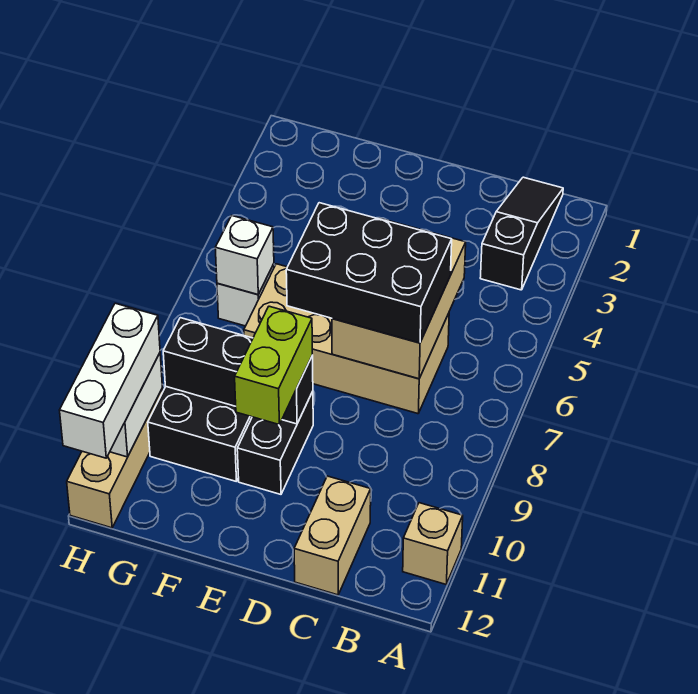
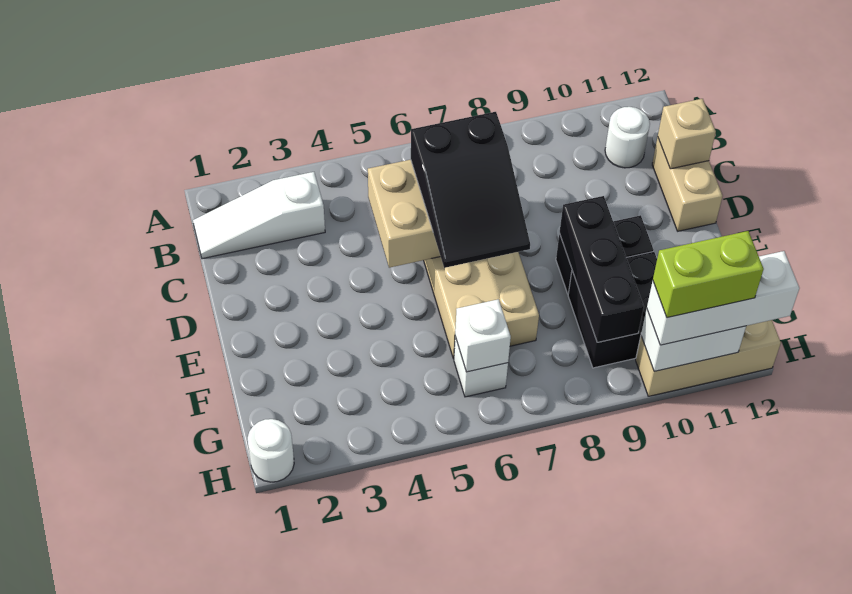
tan brick A11 level 1 -> tan brick C12 level 2
black slope B1:B3 level 1 top 3 -> white slope B1:B3 level 1 top 3
none -> white round brick B11 level 1
black brick C6:E7 level 3 -> black slope C6:E7 level 3 top C
tan brick C11:C12 level 1 -> tan brick C12:D12 level 1
lime brick E9:E10 level 3 -> lime brick H10:H11 level 4
none -> white round brick H1 level 1

